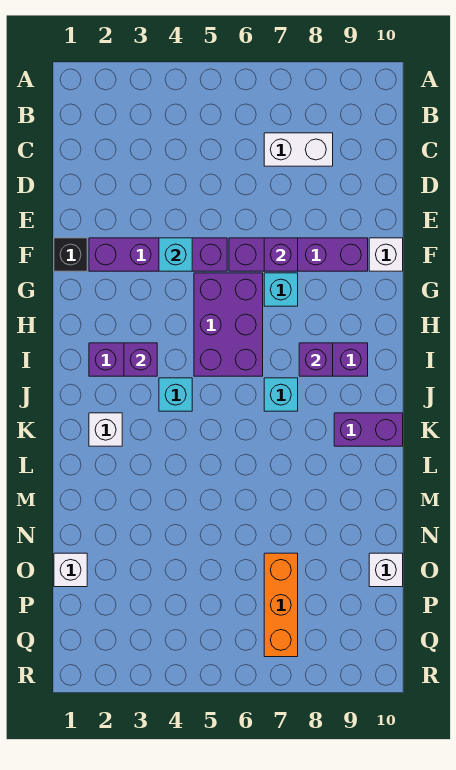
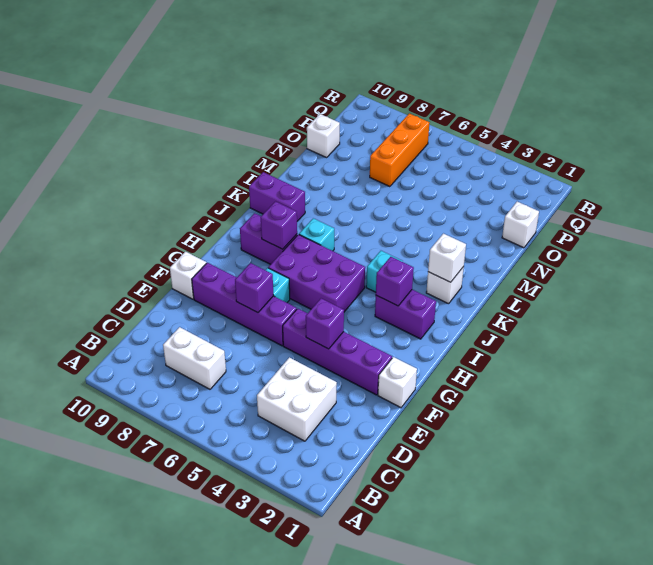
none -> white brick C3:D4 level 1
black brick F1 level 1 -> white brick F1 level 1
cyan brick F4 level 2 -> purple brick F4 level 2
purple brick G5:I6 level 1 -> purple brick H5:I7 level 1
none -> white brick K2 level 2

